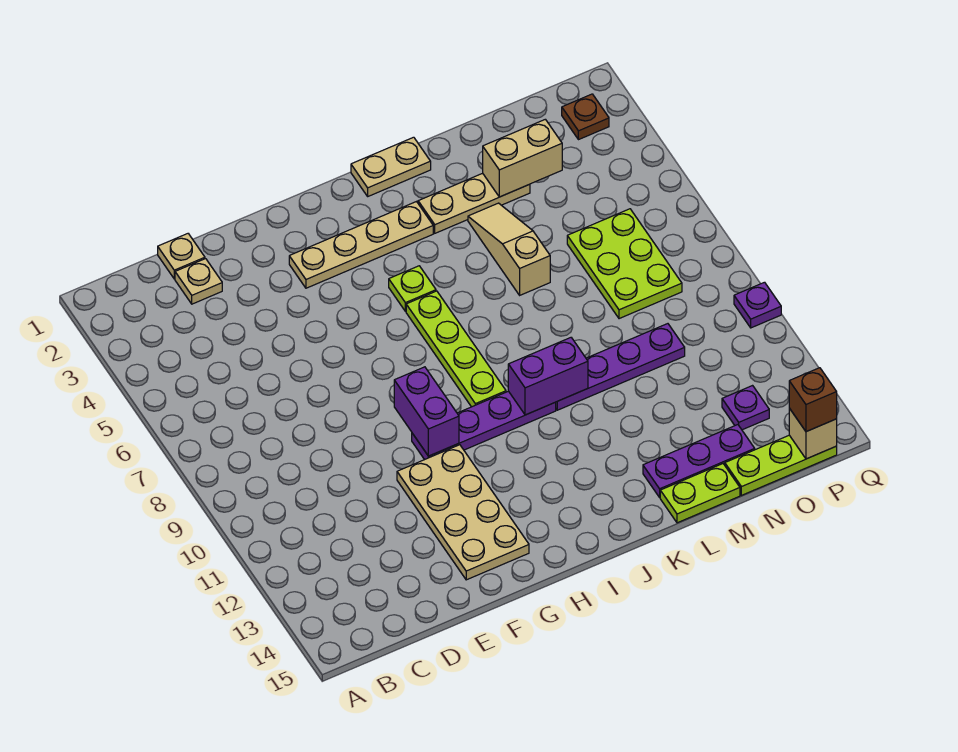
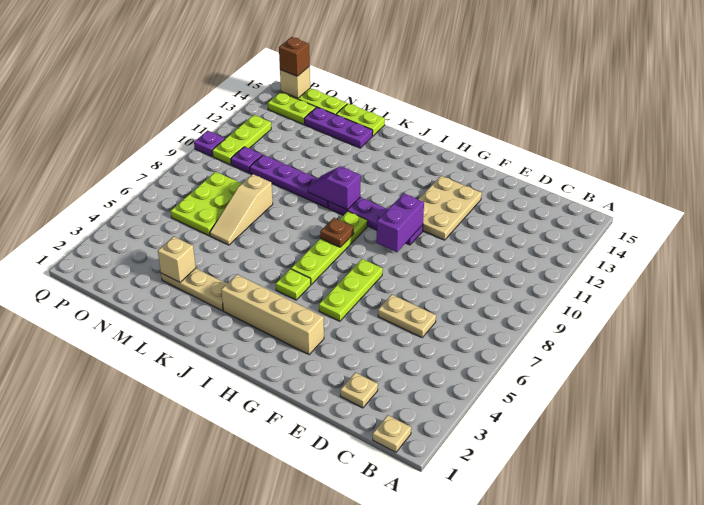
tan plate D1 level 1 -> tan plate B1 level 1
tan plate F11:G14 level 1 -> tan plate F11:G13 level 1
tan plate G3:J3 level 1 -> tan brick G3:J3 level 1
none -> lime plate G5:G7 level 1
tan plate J1:K1 level 1 -> tan plate D6:E6 level 1
purple brick J10:K10 level 2 -> purple slope J10:K10 level 2 top J
tan slope L4:L6 level 1 top 6 -> tan slope M6:M8 level 1 top 8
tan brick M3:N3 level 2 -> tan brick M3 level 2
purple plate O13 level 1 -> purple plate O10 level 1
none -> lime plate O14:P14 level 1
brown plate P2 level 1 -> brown plate I8 level 2
none -> lime plate P10:P12 level 1

